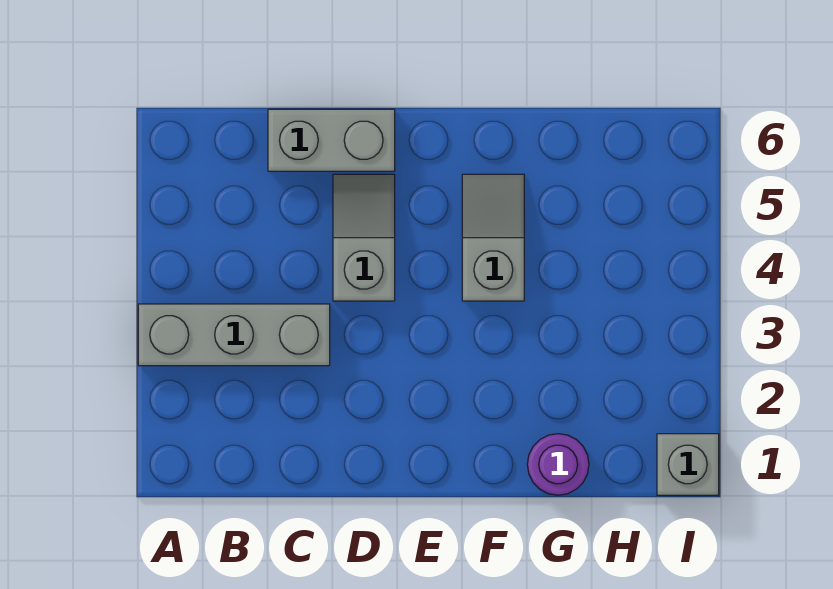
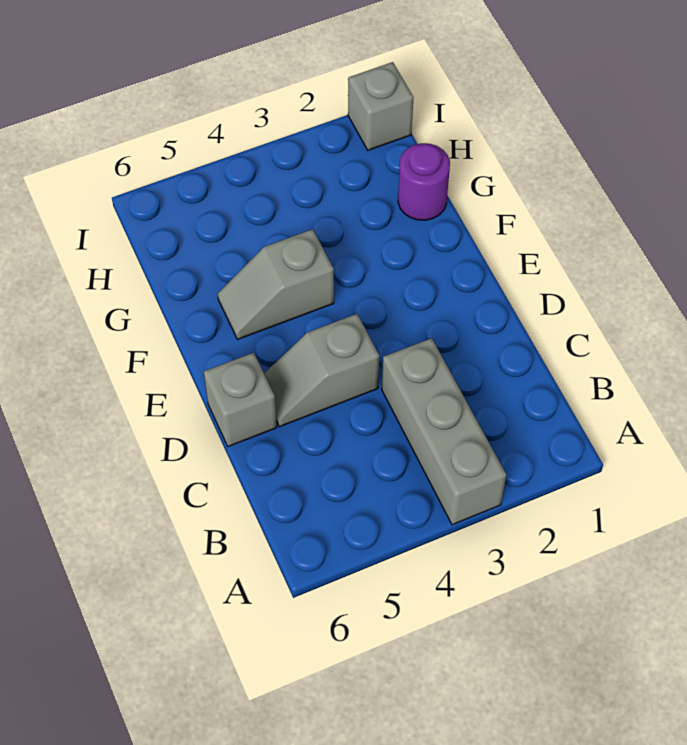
grey brick C6:D6 level 1 -> grey brick D6 level 1

